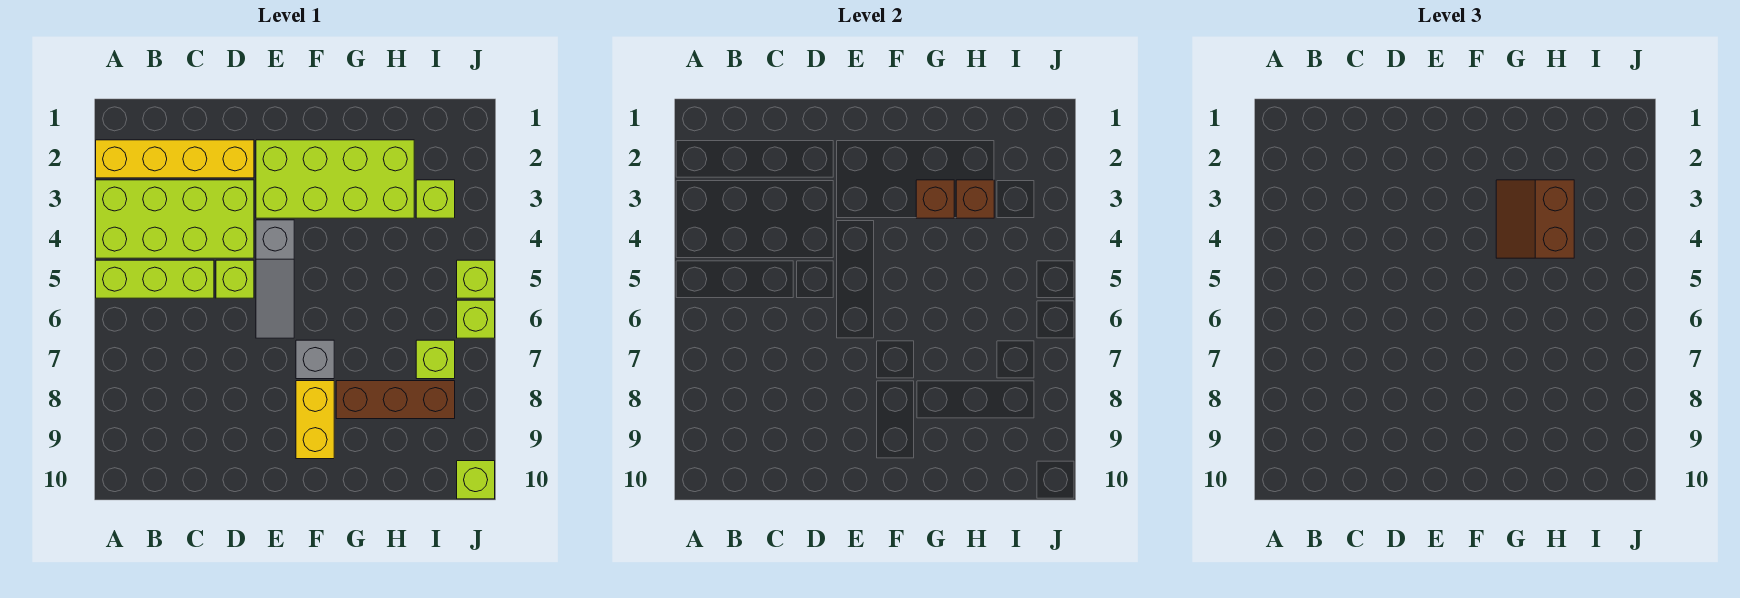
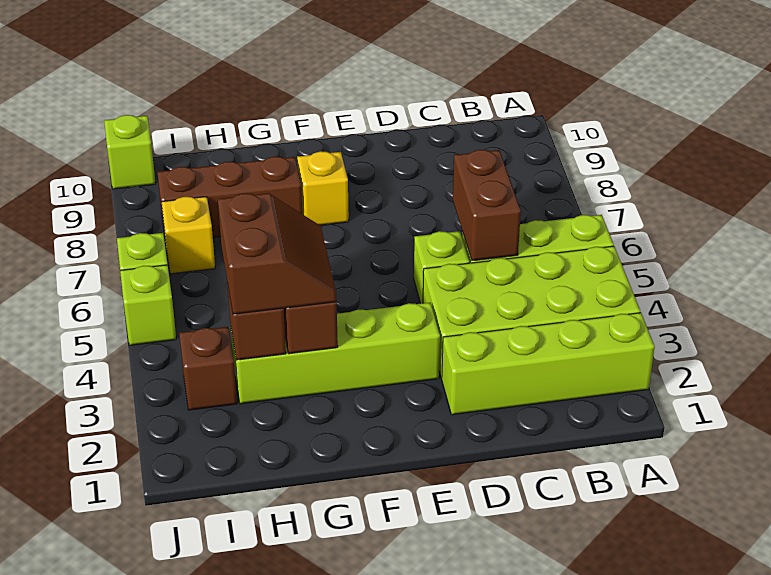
yellow brick A2:D2 level 1 -> lime brick A2:D2 level 1
none -> brown brick C5:C6 level 2
lime brick E2:H3 level 1 -> lime brick E3:H3 level 1
grey slope E4:E6 level 1 top 4 -> none
grey brick F7 level 1 -> none
yellow brick F8:F9 level 1 -> yellow brick F8 level 1
lime brick I3 level 1 -> brown brick I3 level 1
lime brick I7 level 1 -> yellow brick I7 level 1

